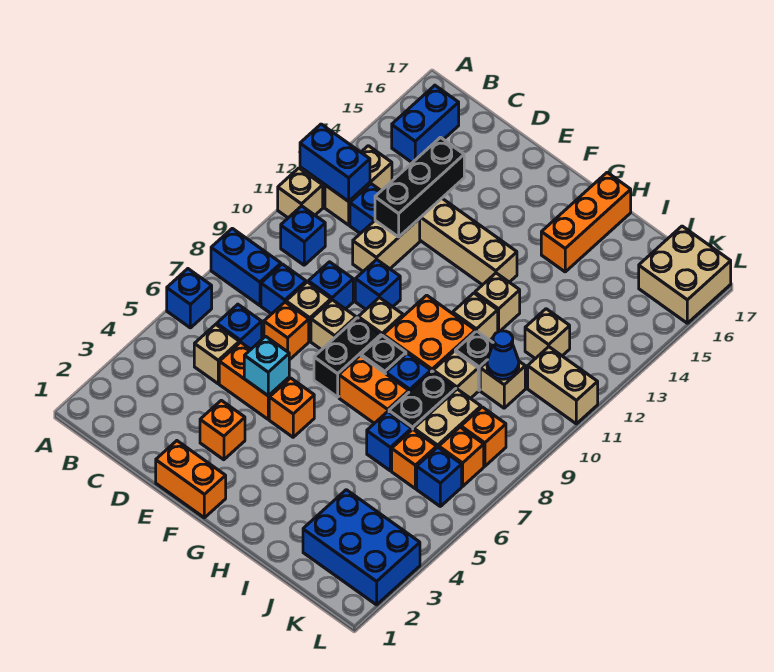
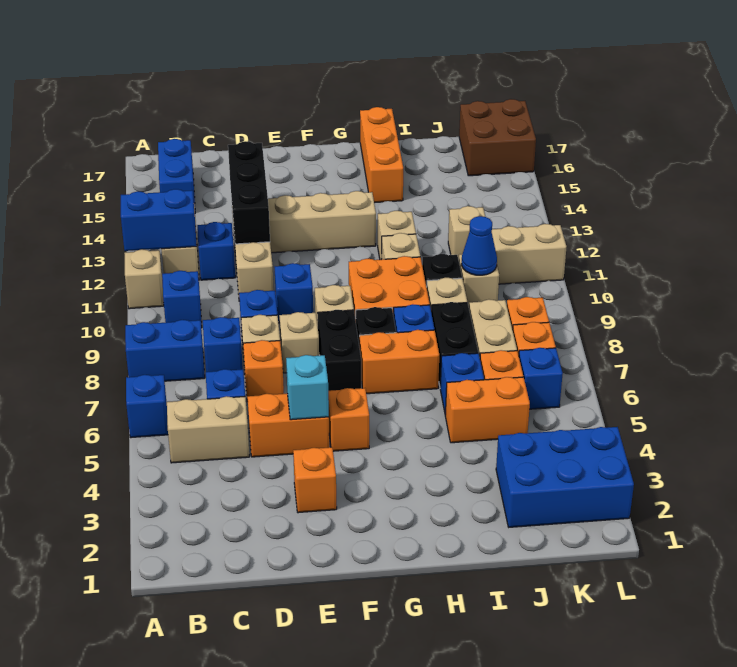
tan brick C5 level 1 -> tan brick B5:C5 level 1
orange brick E1:F1 level 1 -> orange brick I5:J5 level 1
tan brick K16:L17 level 1 -> brown brick K16:L17 level 1

